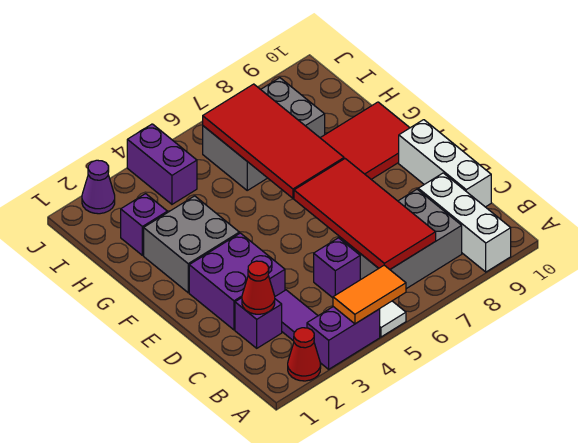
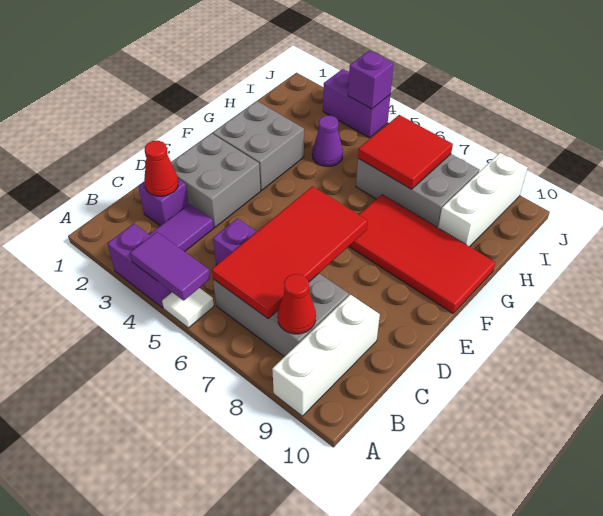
red cone A2 level 1 -> red cone B8 level 2
orange tile A4:A5 level 2 -> purple tile A4:A5 level 2
white brick C10:E10 level 1 -> white brick H9:J9 level 1
purple brick D2:E3 level 1 -> grey brick D2:E3 level 1
red tile F6:I7 level 2 -> red tile H6:I7 level 2
purple brick H2 level 1 -> purple brick J4 level 2
purple brick I4:J4 level 1 -> purple brick J3:J4 level 1
purple cone J2 level 1 -> purple cone H4 level 1

